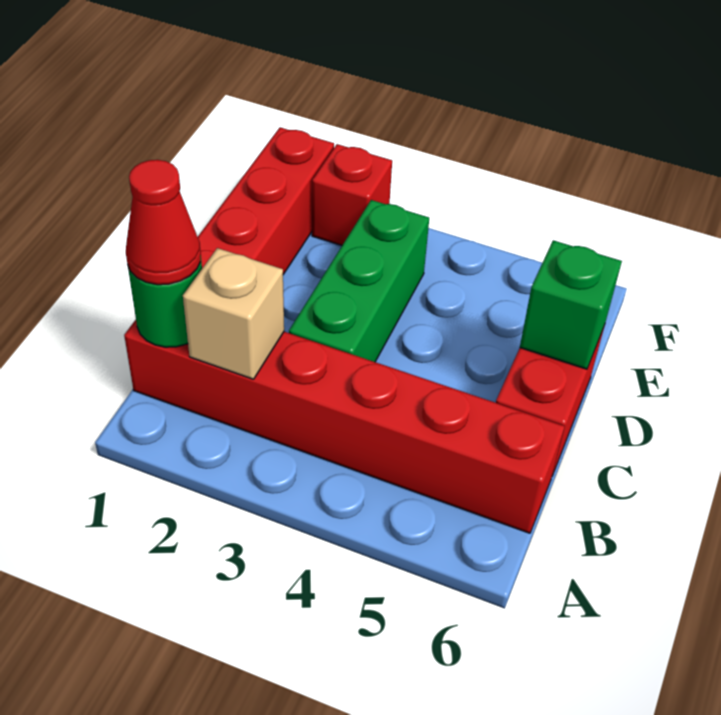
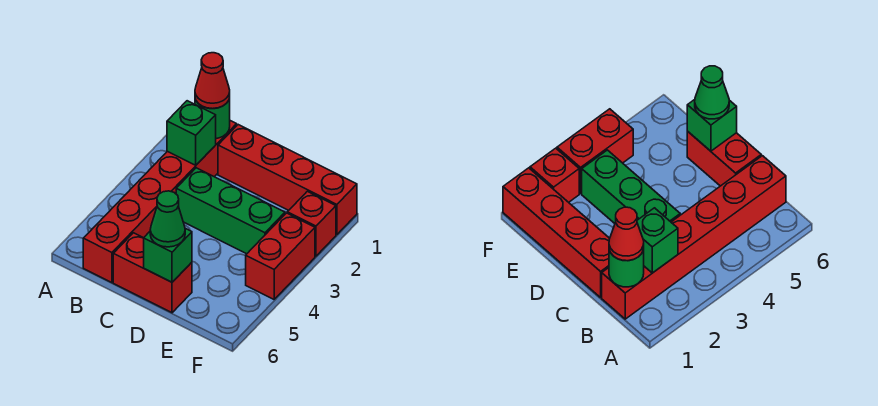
tan brick B2 level 2 -> green brick B2 level 2
none -> green cone D6 level 3
none -> red brick F3:F4 level 1

